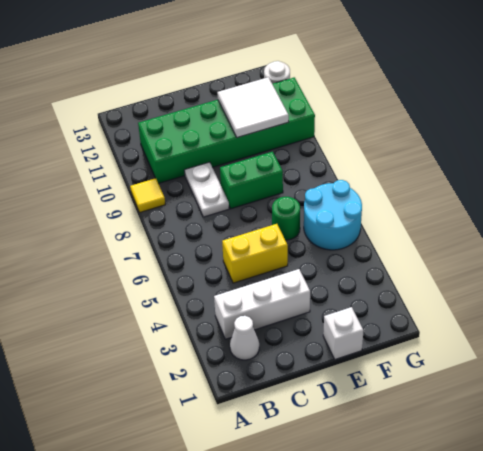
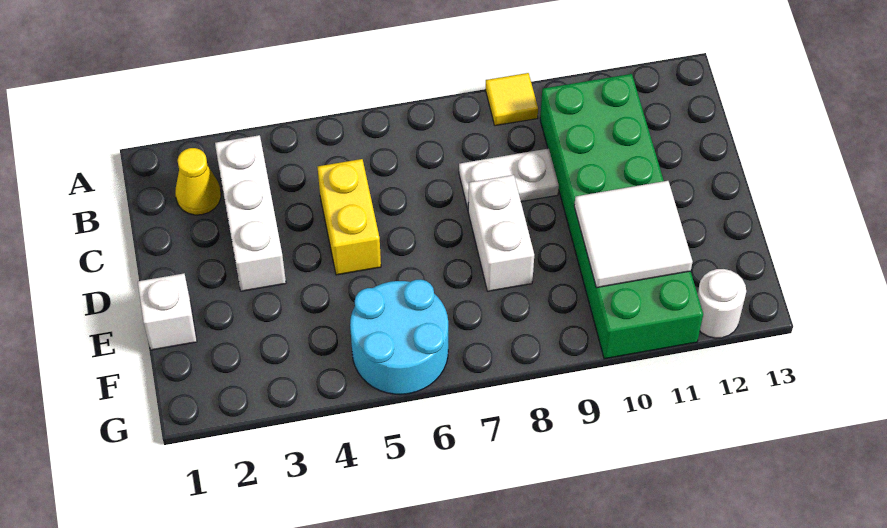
white cone B2 level 1 -> yellow cone B2 level 1
green brick D8:E8 level 1 -> white brick D8:E8 level 1
green round brick E6 level 1 -> none

